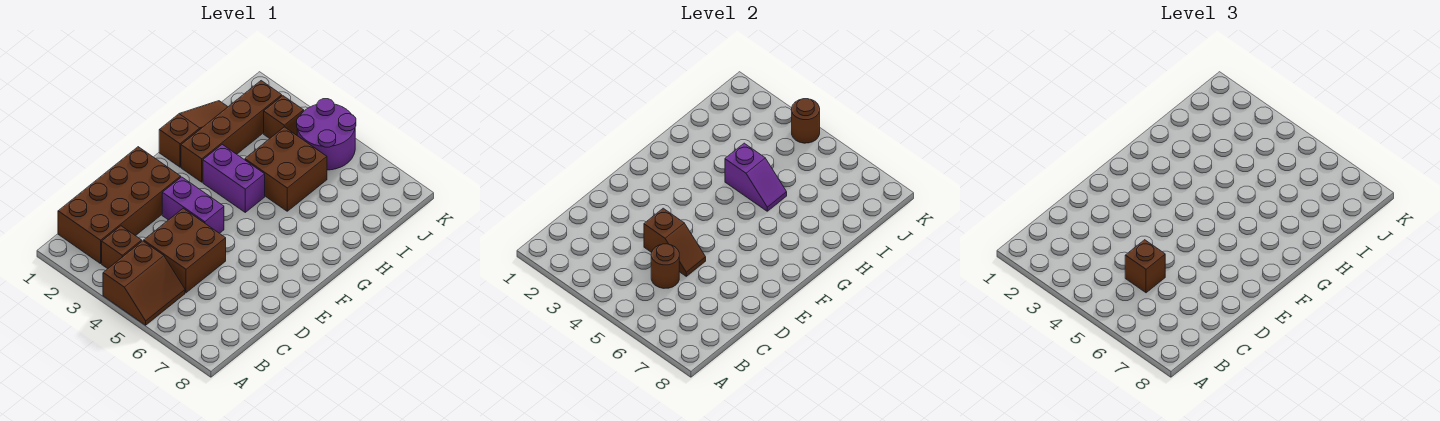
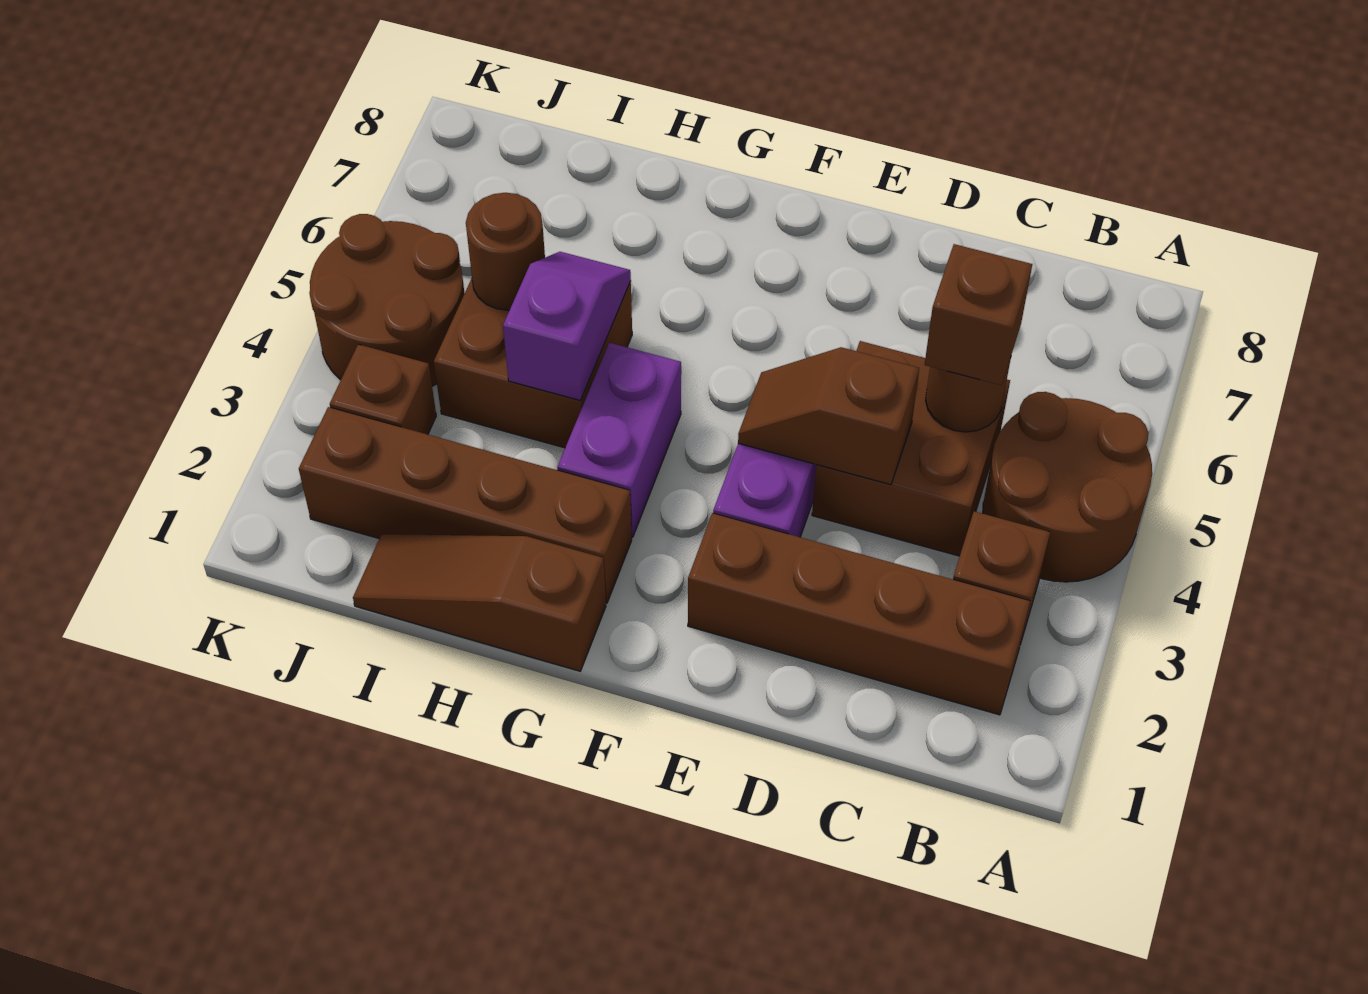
brown slope A4:B5 level 1 top 4 -> brown round brick A4:B5 level 1
brown brick B1:E2 level 1 -> brown brick B2:E2 level 1
brown slope D4:D5 level 2 top 4 -> brown slope D4:E4 level 2 top D
purple round brick J4:K5 level 1 -> brown round brick J4:K5 level 1
brown round brick K4 level 2 -> brown round brick I5 level 2

